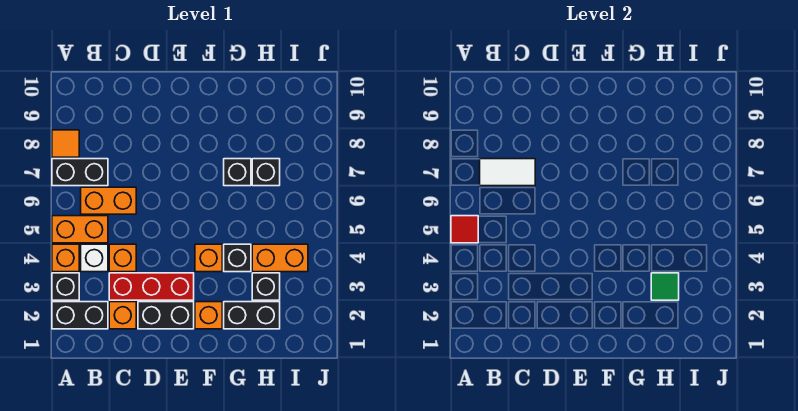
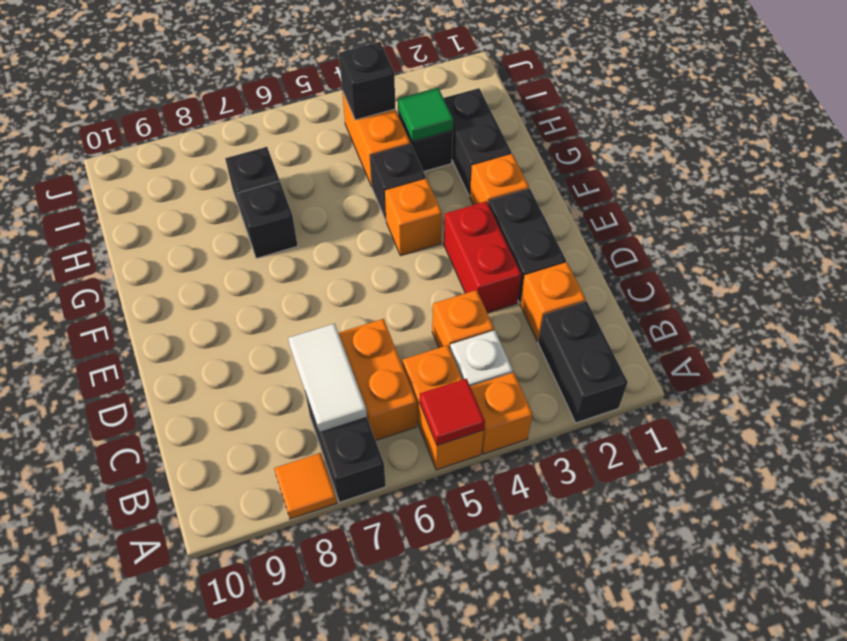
black brick A3 level 1 -> black brick I4 level 2
red brick C3:E3 level 1 -> red brick D3:E3 level 1

